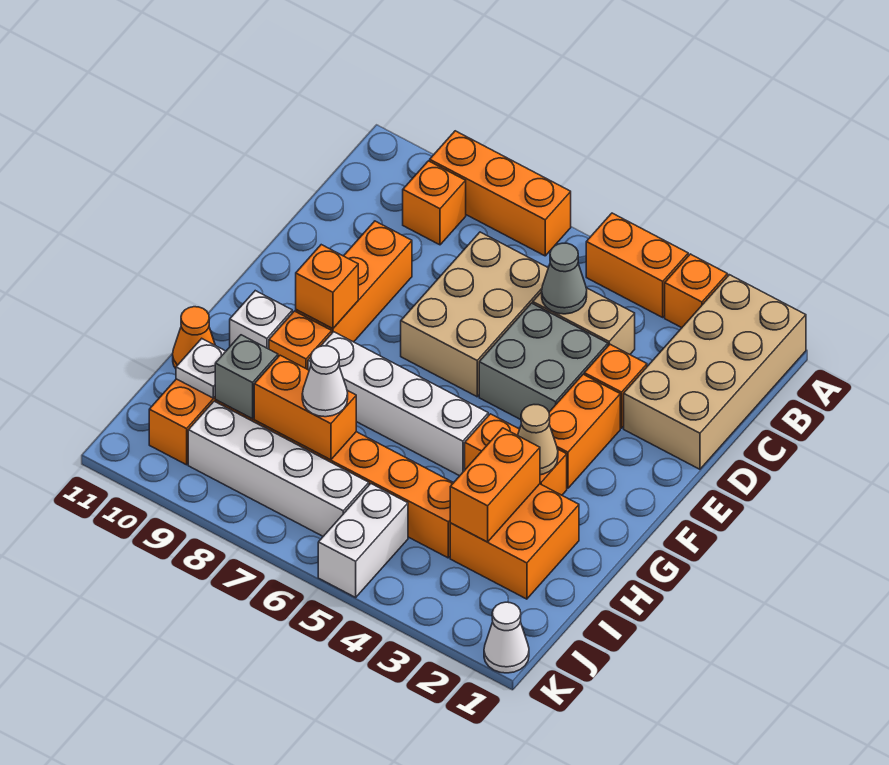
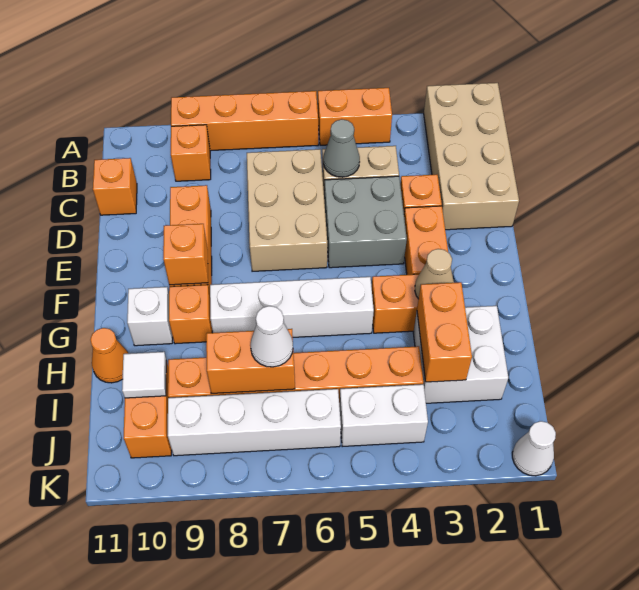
orange brick A3 level 1 -> orange brick C11 level 1
orange brick A7:A9 level 1 -> orange brick A6:A9 level 1
orange brick H2:I3 level 1 -> white brick H2:I3 level 1
grey brick I9 level 2 -> none
white plate I10 level 2 -> white tile I10 level 2
white brick J5:K5 level 1 -> white brick J4:J5 level 1

